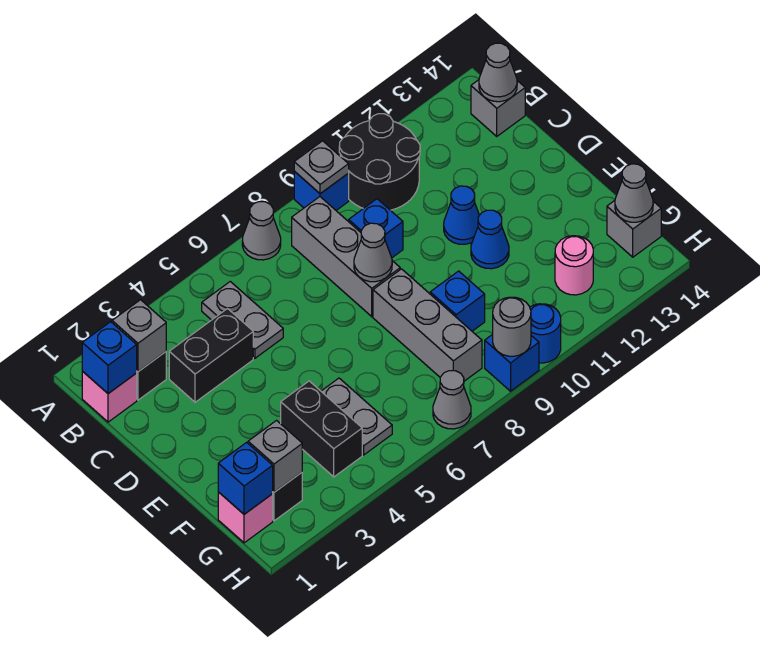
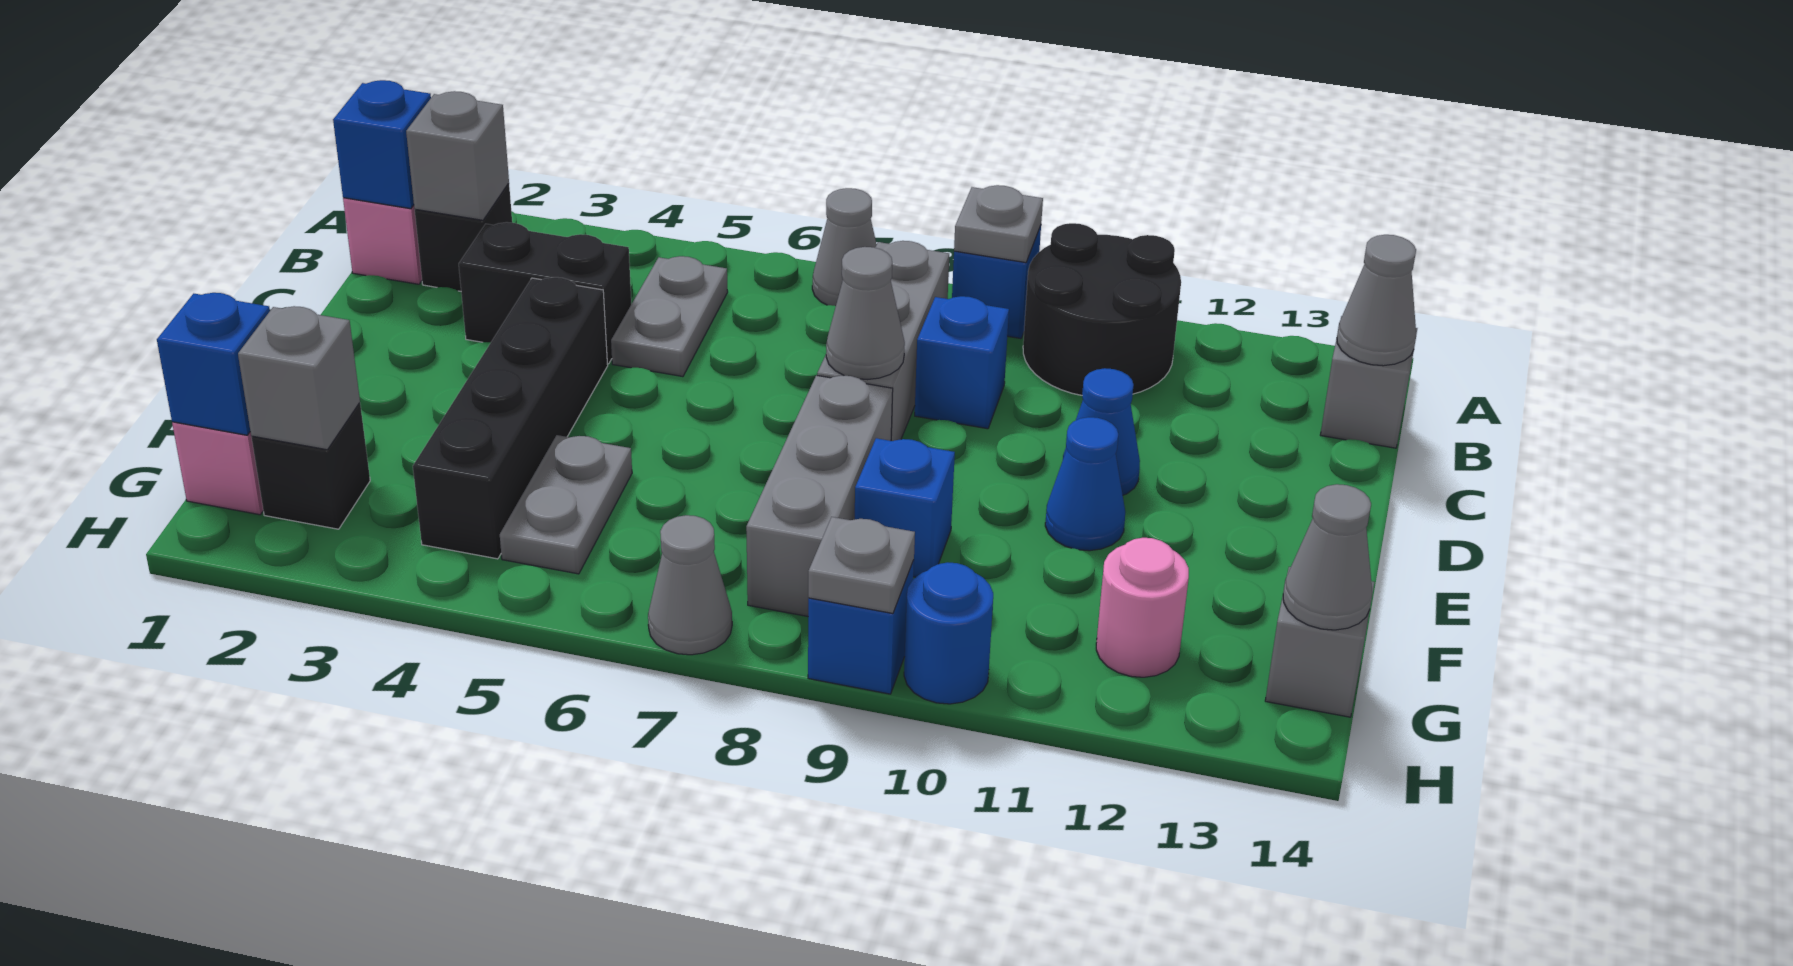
black brick F4:G4 level 1 -> black brick D4:G4 level 1
grey round brick H9 level 2 -> grey plate H9 level 2

